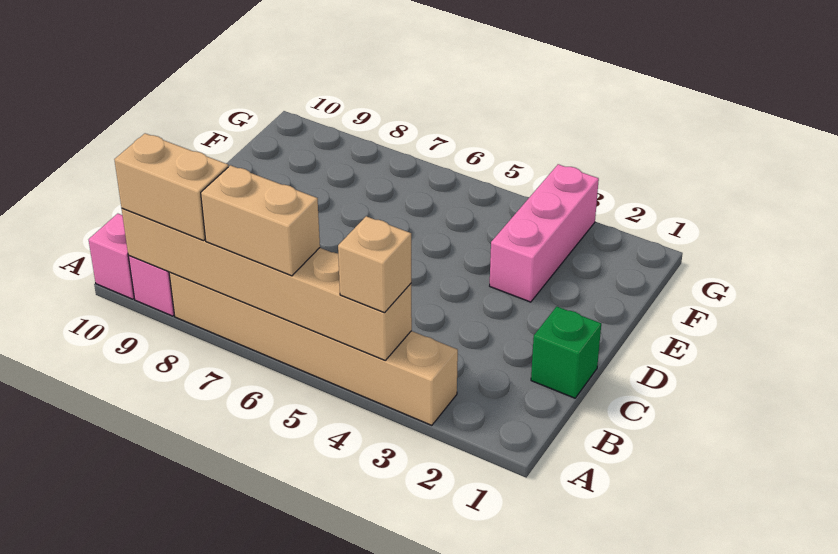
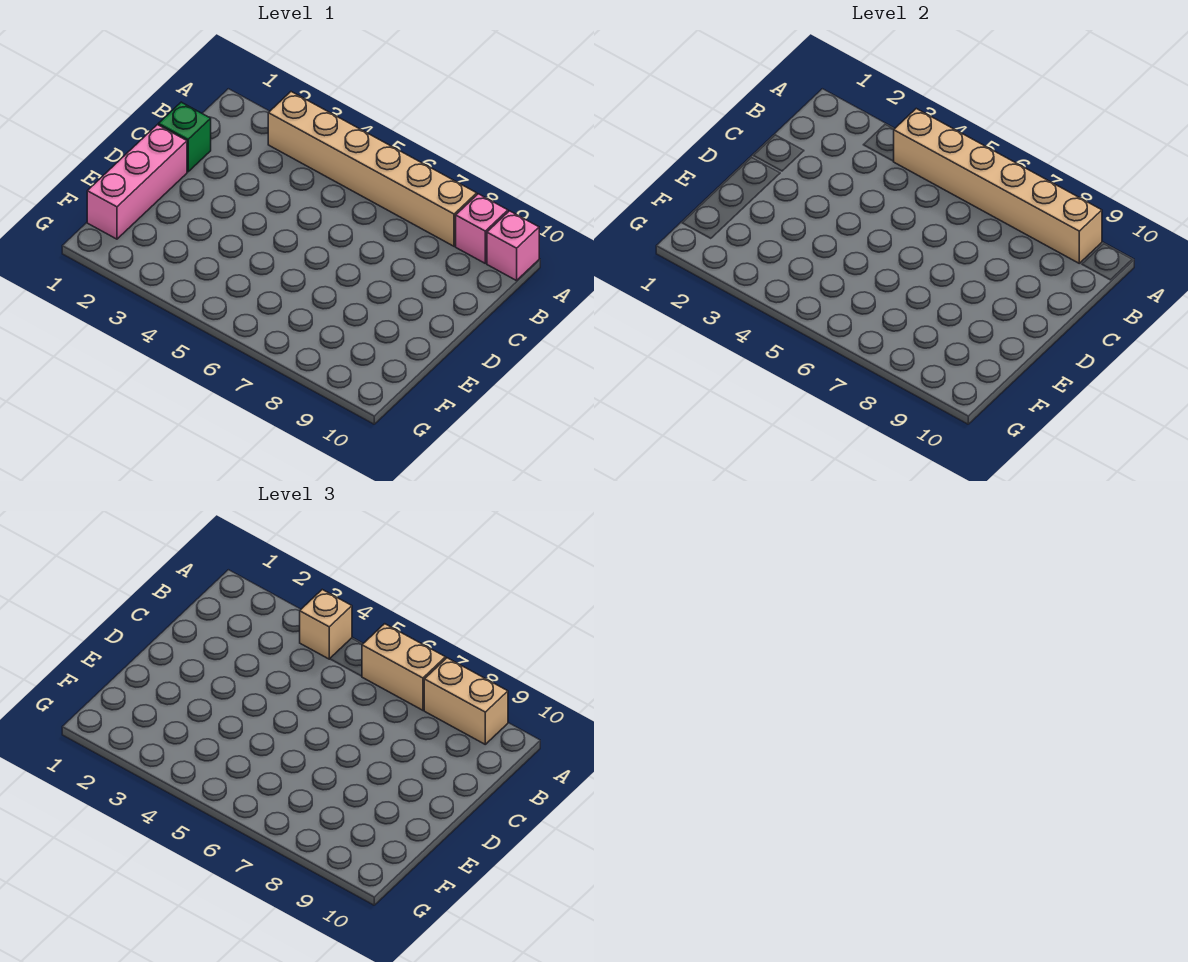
pink brick E3:G3 level 1 -> pink brick D1:F1 level 1

